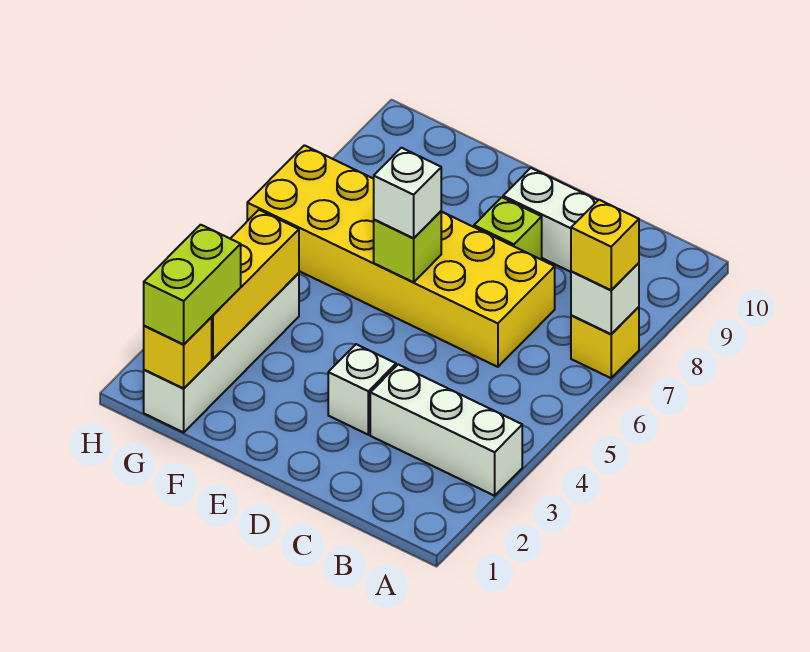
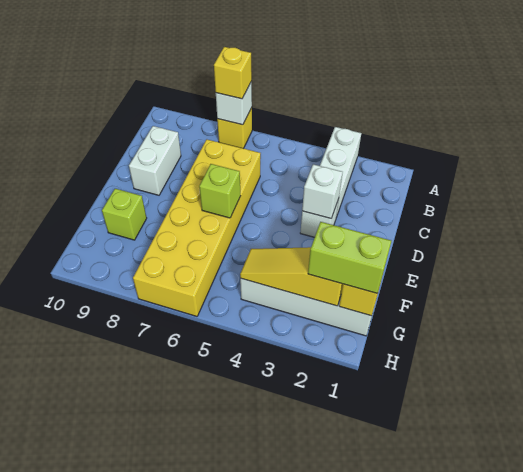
lime brick D8 level 1 -> lime brick F9 level 1
white brick E6 level 3 -> white brick D3 level 2
yellow brick G2:G4 level 2 -> yellow slope G2:G4 level 2 top 2

